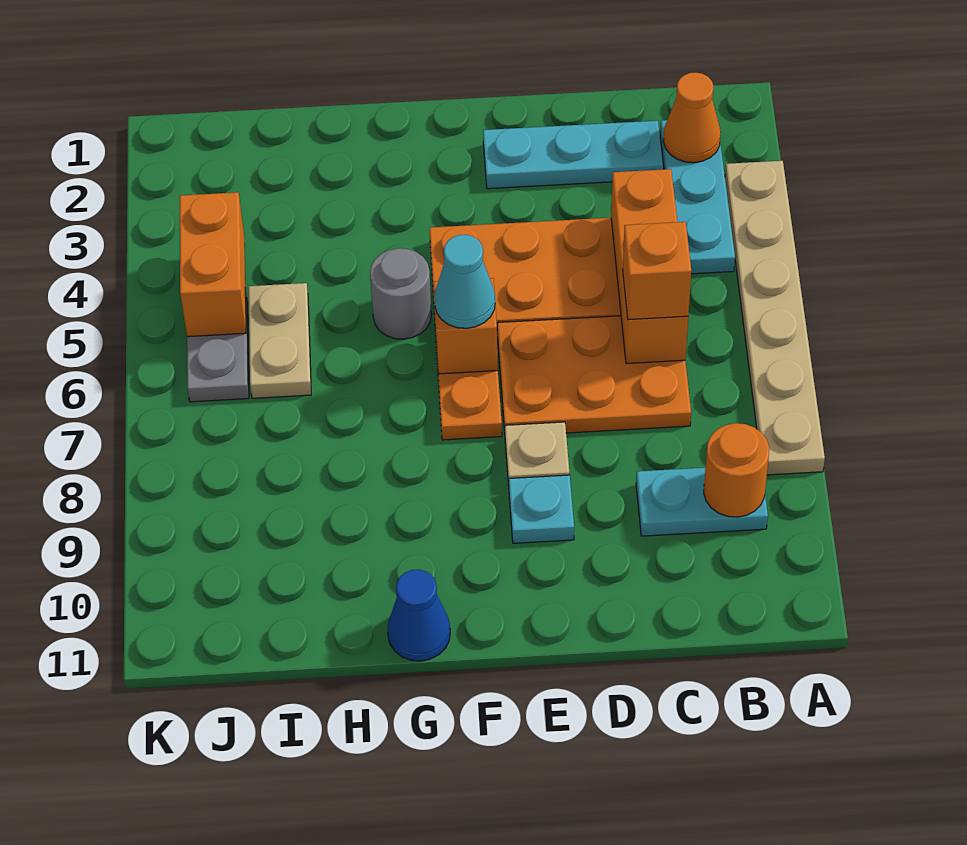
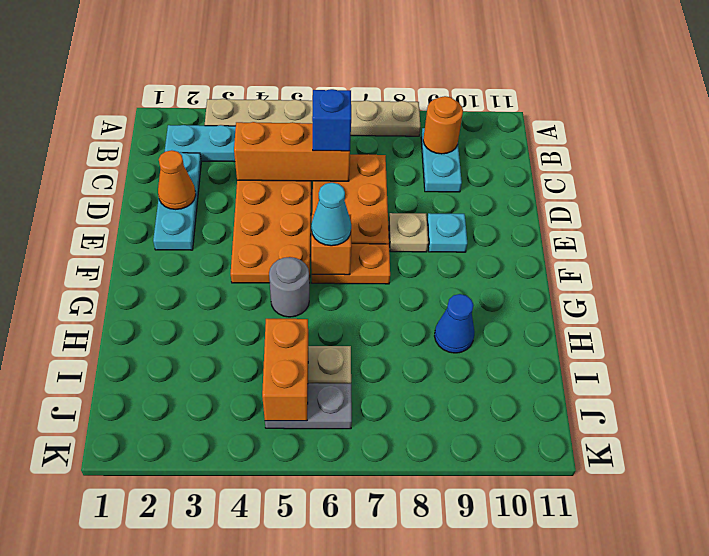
orange cone B2 level 2 -> orange cone D2 level 2
orange brick C6 level 3 -> blue brick C6 level 3
blue cone G11 level 1 -> blue cone H9 level 1
orange brick J4:J5 level 2 -> orange brick I5:J5 level 2

